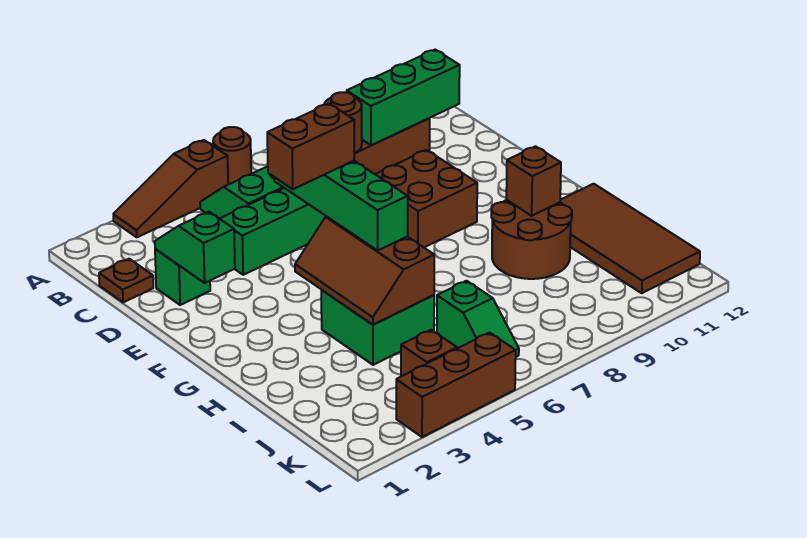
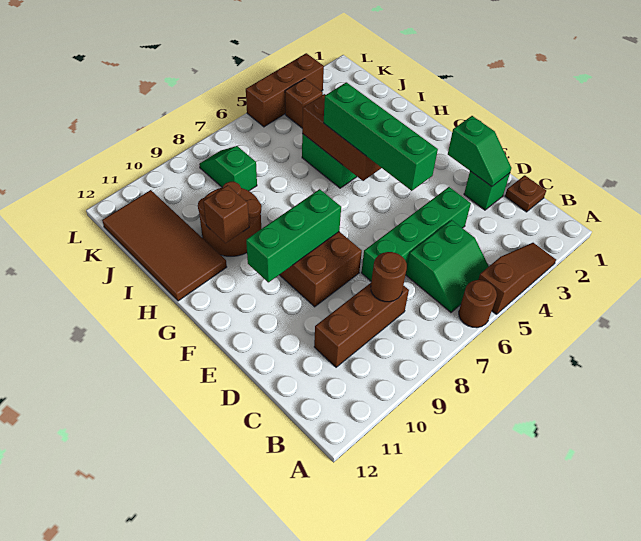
green brick C9:C11 level 2 -> green brick F8:F10 level 2
brown brick F4:F5 level 4 -> none
green slope J6:K6 level 1 top J -> green slope J8:K8 level 1 top J

